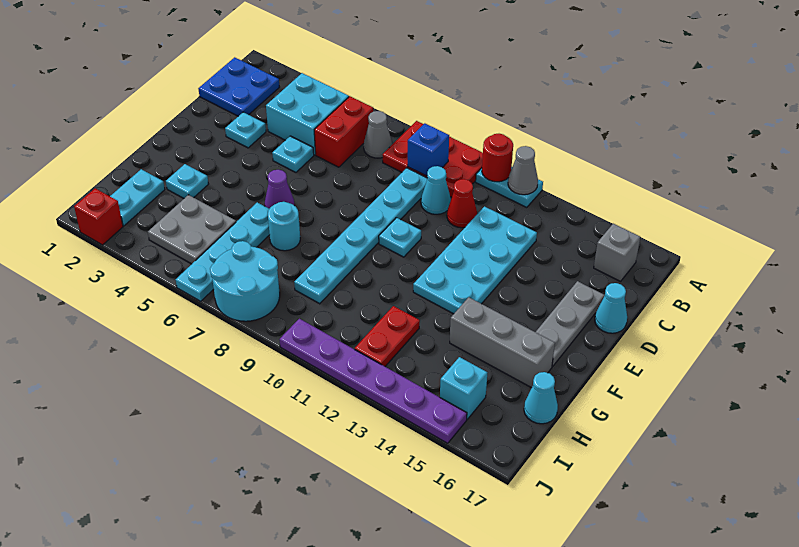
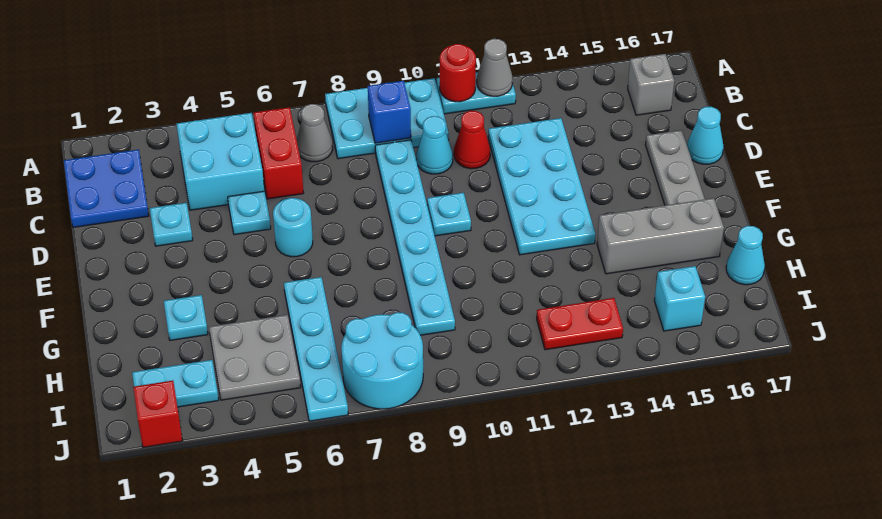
red plate A8:B10 level 1 -> cyan plate A8:B10 level 1
purple cone F6 level 1 -> none
cyan round brick G7 level 1 -> cyan round brick E6 level 1
cyan plate H2:I2 level 1 -> cyan plate I2:I3 level 1
red plate H12:I12 level 1 -> red plate I12:I13 level 1
purple plate J10:J15 level 1 -> none

